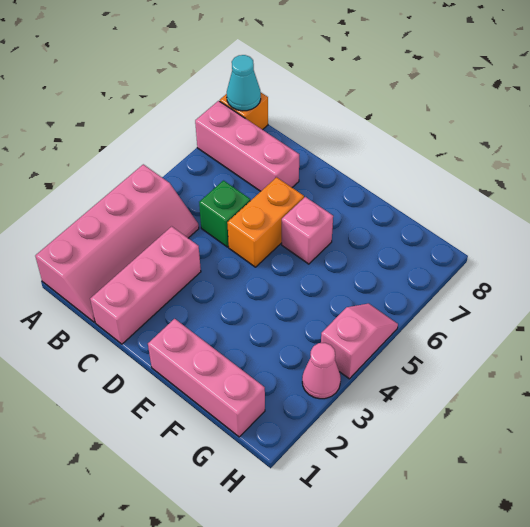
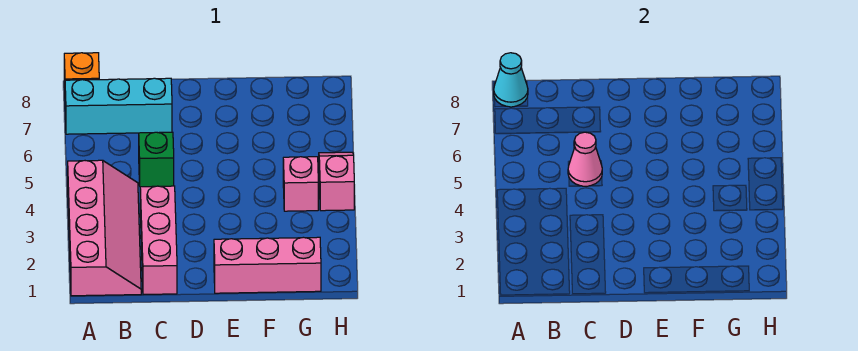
pink brick A7:C7 level 1 -> cyan brick A7:C7 level 1
orange brick D5:D6 level 1 -> none
pink brick E6 level 1 -> pink brick G4 level 1
pink cone H3 level 1 -> pink cone C5 level 2

